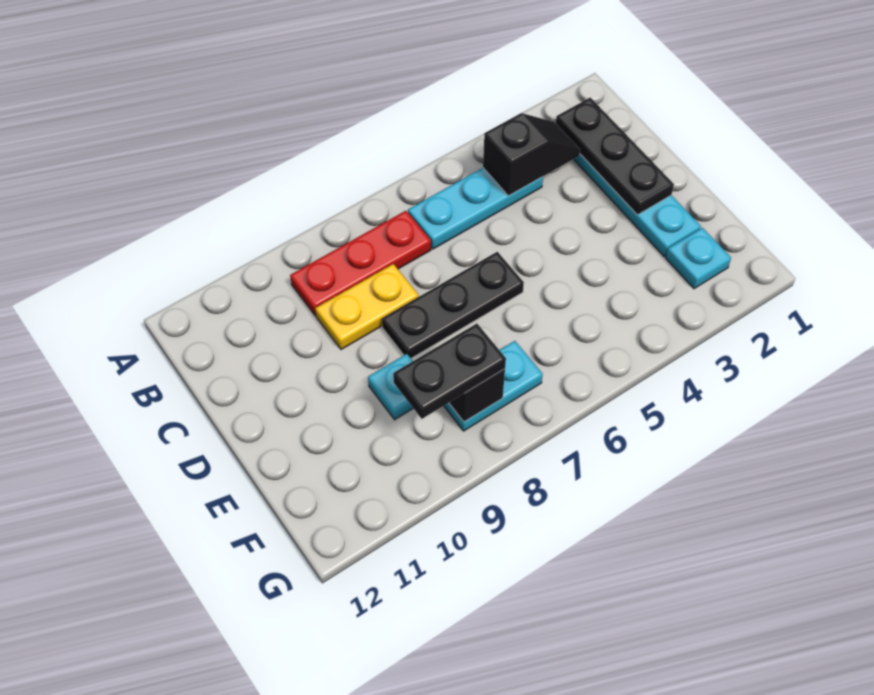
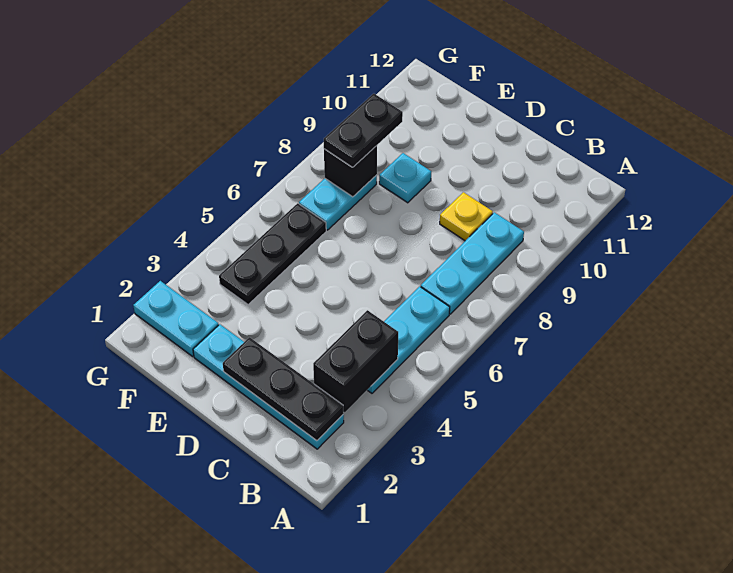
black slope B3:B4 level 2 top 4 -> black brick B3:B4 level 2
red plate B7:B9 level 1 -> cyan plate B7:B9 level 1
yellow plate C8:C9 level 1 -> yellow plate C9 level 1
black plate D6:D8 level 1 -> black plate F4:F6 level 1
cyan plate F2 level 1 -> cyan plate F2:G2 level 1

